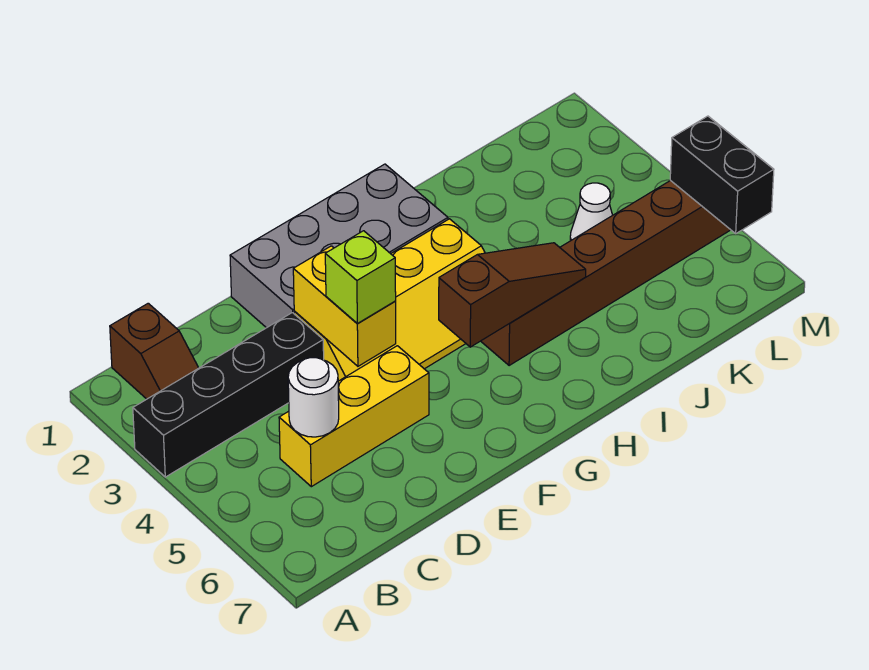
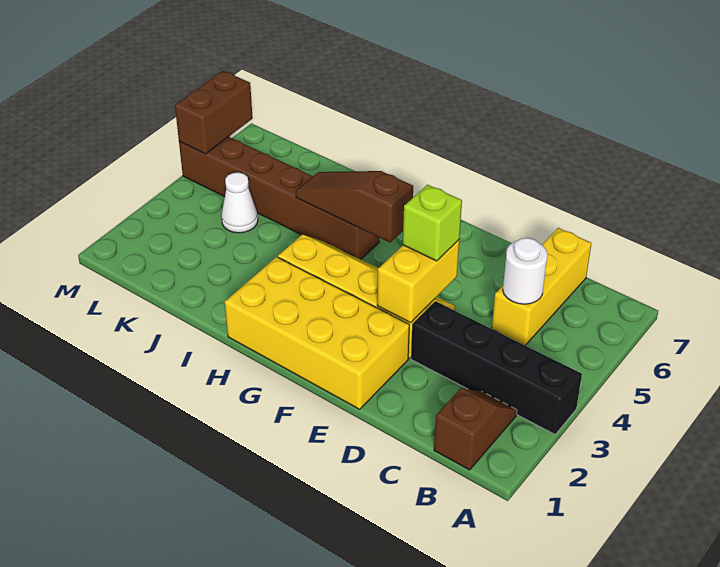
yellow brick C5:E5 level 1 -> yellow brick C5:C7 level 1
grey brick E1:H2 level 1 -> yellow brick E1:H2 level 1
black brick M5:M6 level 2 -> brown brick M5:M6 level 2

